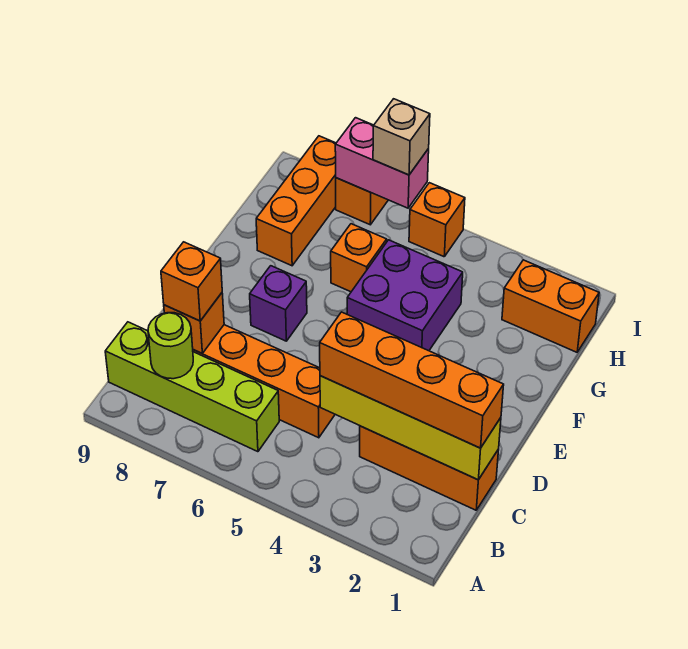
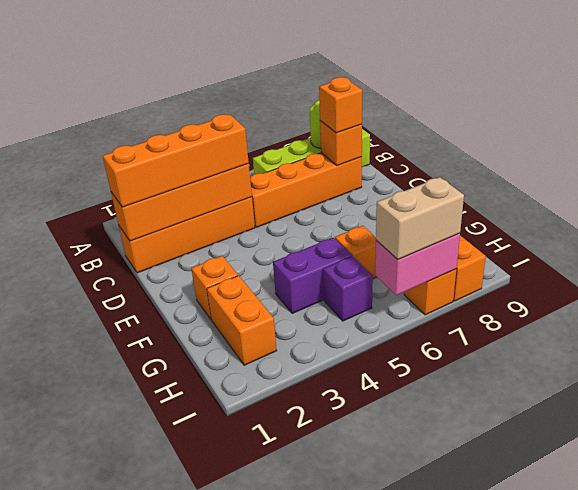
orange brick C1:C3 level 1 -> orange brick C1:C4 level 1
yellow brick C1:C4 level 2 -> orange brick C1:C4 level 2
purple brick E7 level 1 -> purple brick H5 level 1
purple brick F4:G5 level 1 -> purple brick G4:G5 level 1
orange brick H1:H2 level 1 -> orange brick G2:H2 level 1
orange brick I5 level 1 -> orange brick F2 level 1
tan brick I6 level 3 -> tan brick I6:I7 level 3

